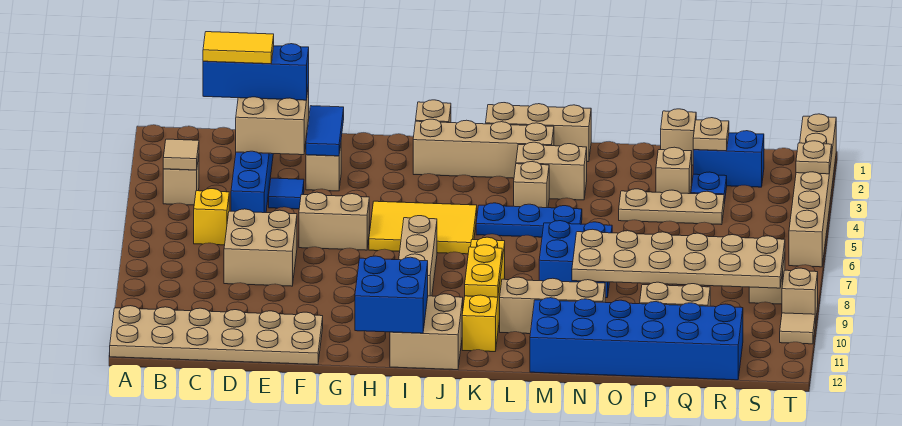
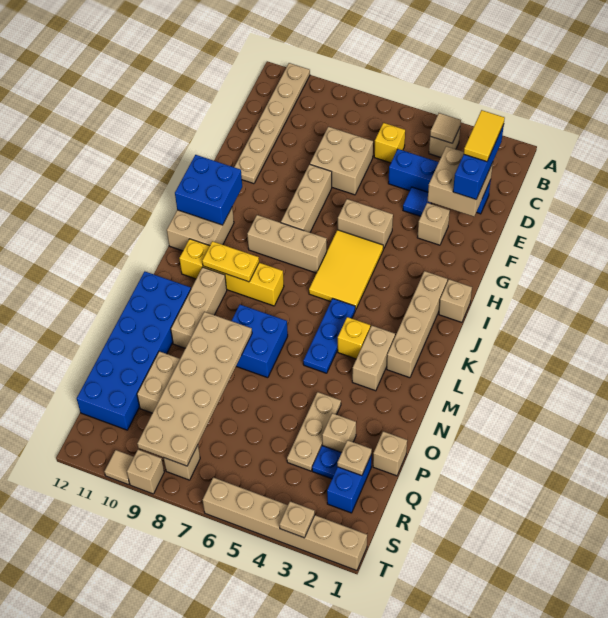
tan plate A11:F12 level 1 -> tan plate A11:F11 level 1
blue tile F2:F3 level 2 -> none
tan brick F6:G6 level 1 -> tan brick G5:G6 level 1
tan brick K1:M1 level 1 -> tan brick F8:H8 level 1
tan brick L4 level 1 -> yellow brick L4 level 1

